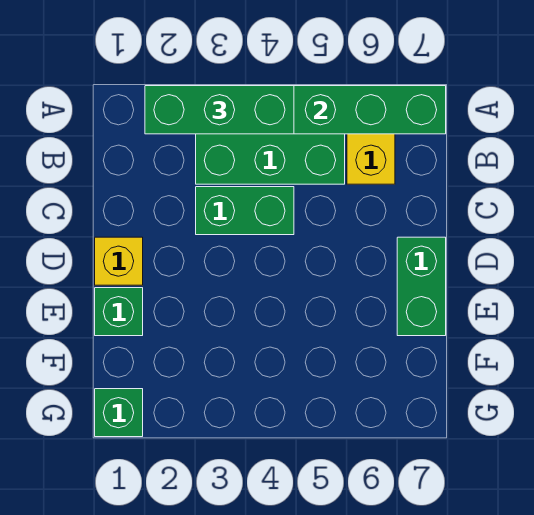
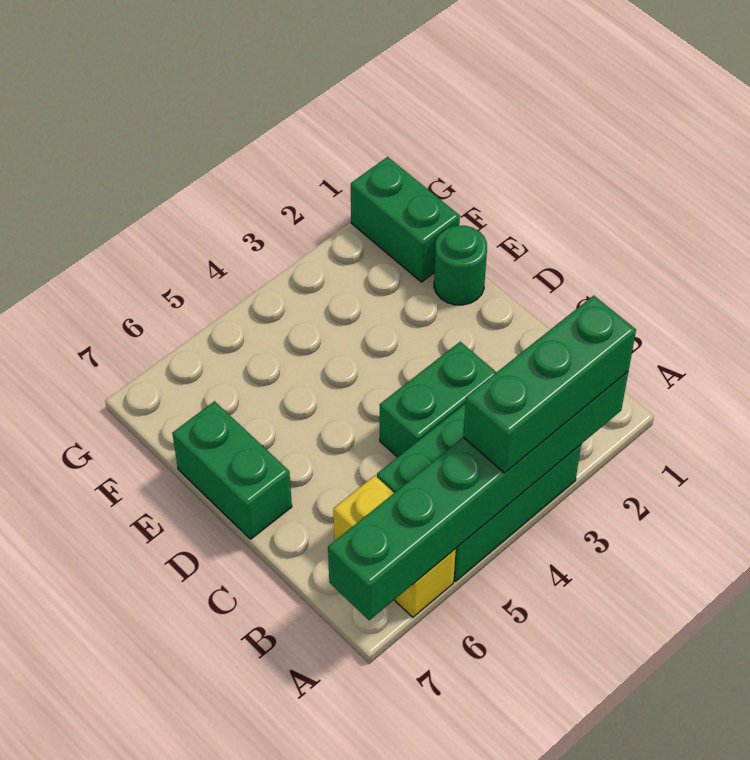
yellow brick D1 level 1 -> none
green brick E1 level 1 -> green round brick E1 level 1
green brick G1 level 1 -> green brick F1:G1 level 1

